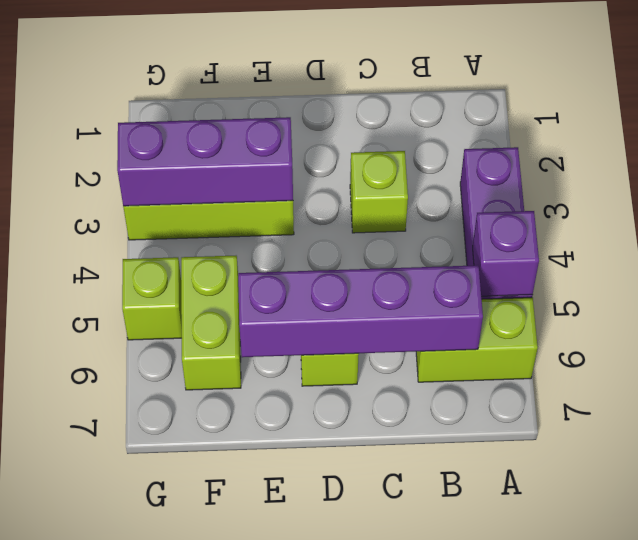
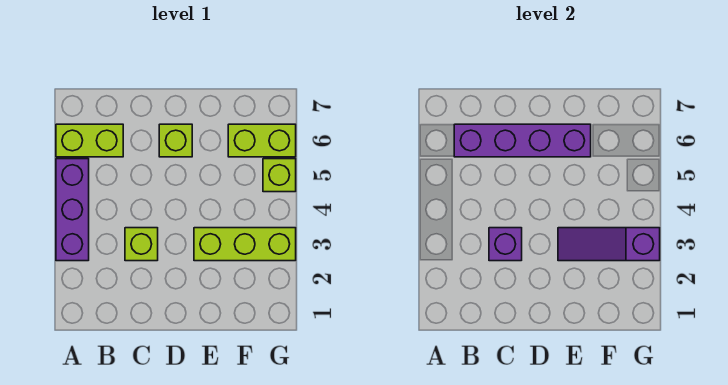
purple brick A5 level 2 -> purple brick C3 level 2
purple brick E3:G3 level 2 -> purple slope E3:G3 level 2 top G
lime brick F5:F6 level 1 -> lime brick F6:G6 level 1

